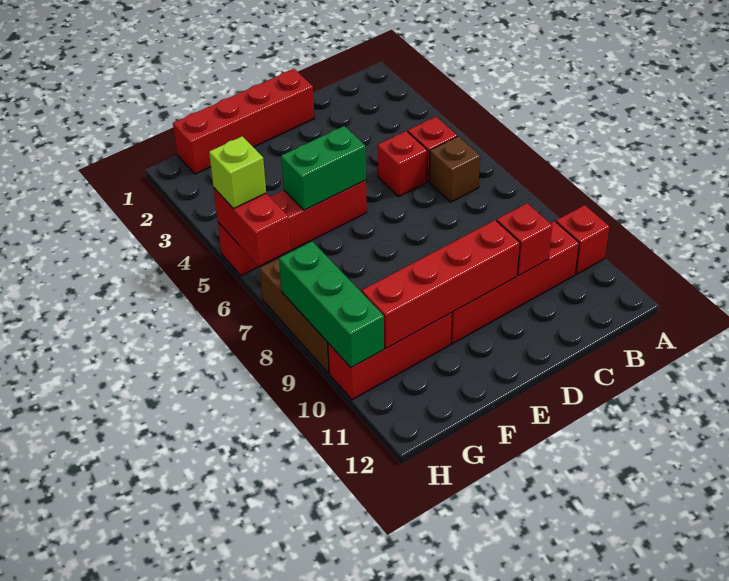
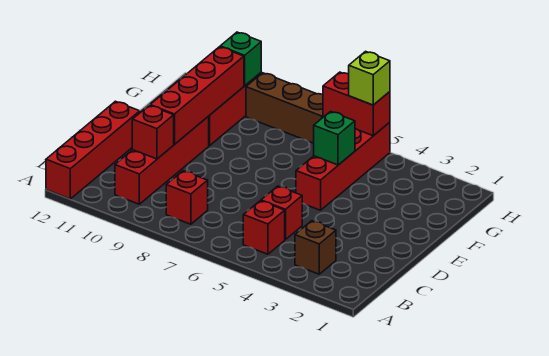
red brick A10 level 1 -> red brick B8 level 1
brown brick B6 level 1 -> brown brick B3 level 1
red brick D1:G1 level 1 -> red brick A12:D12 level 1
green brick E5:F5 level 2 -> green brick F5 level 2
green brick H8:H10 level 2 -> green brick H10 level 2

